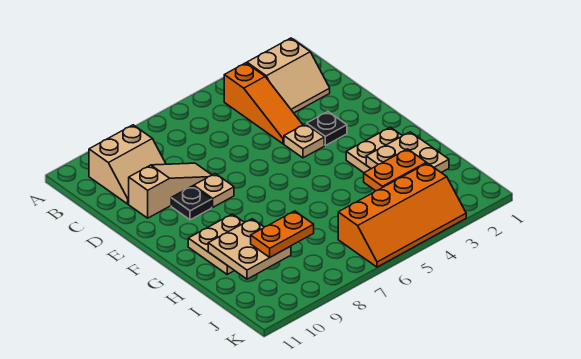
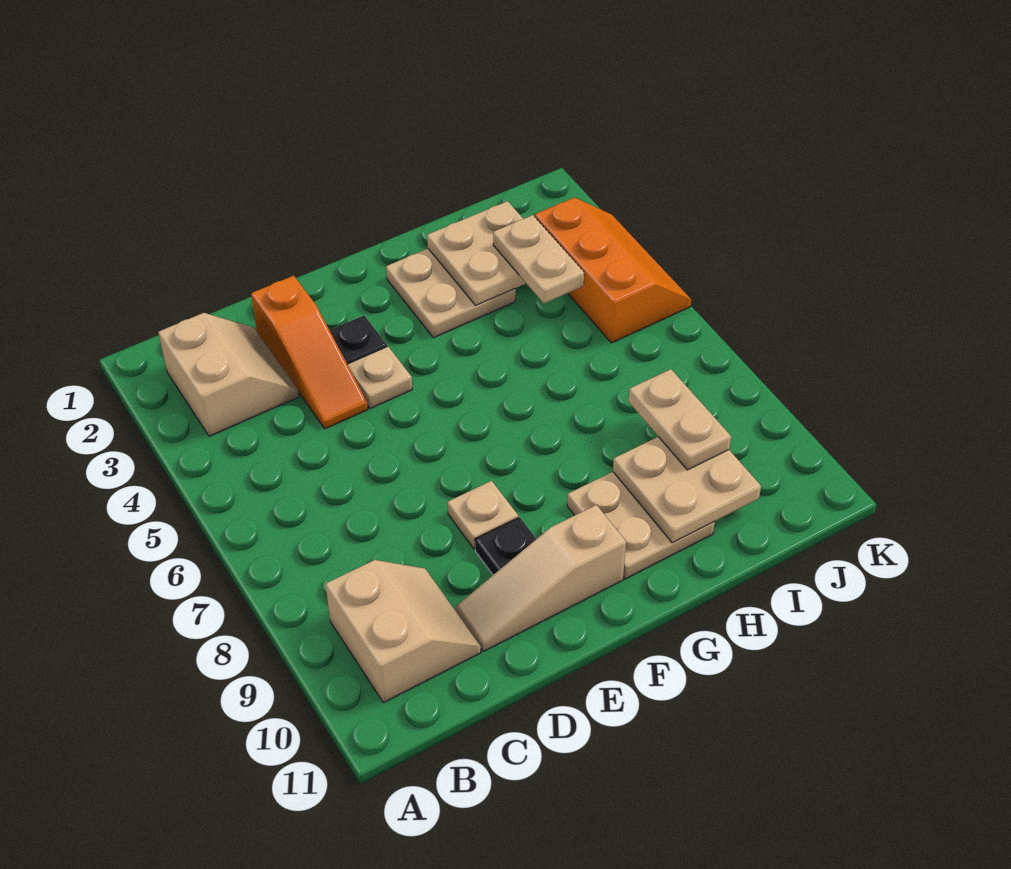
orange slope B4:D4 level 1 top B -> orange slope D2:D4 level 1 top 2
tan slope D8:D10 level 1 top 10 -> tan slope D10:F10 level 1 top F
orange plate I3:I4 level 3 -> tan plate I3:I4 level 3
orange plate I8:I9 level 3 -> tan plate I8:I9 level 3
orange slope J3:K6 level 1 top J -> orange slope J3:K5 level 1 top J

